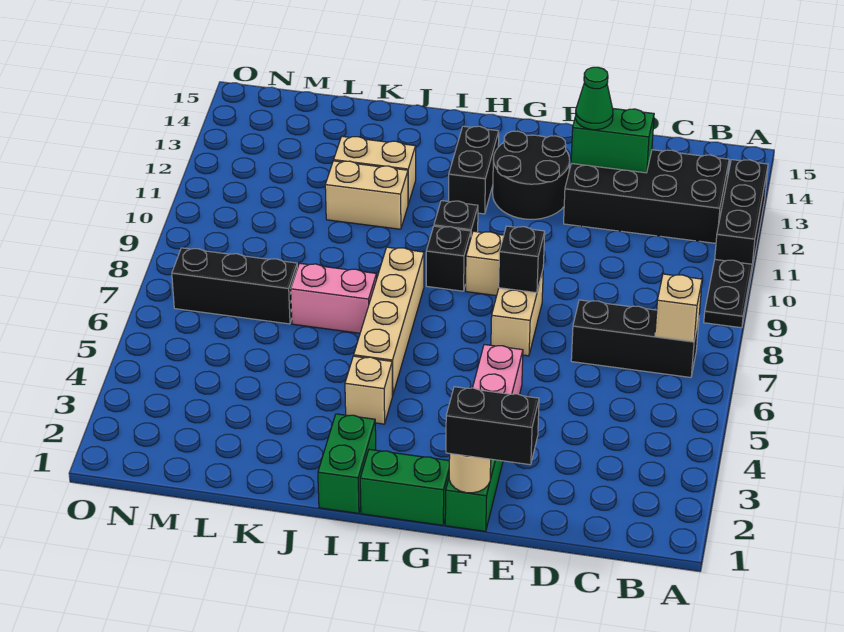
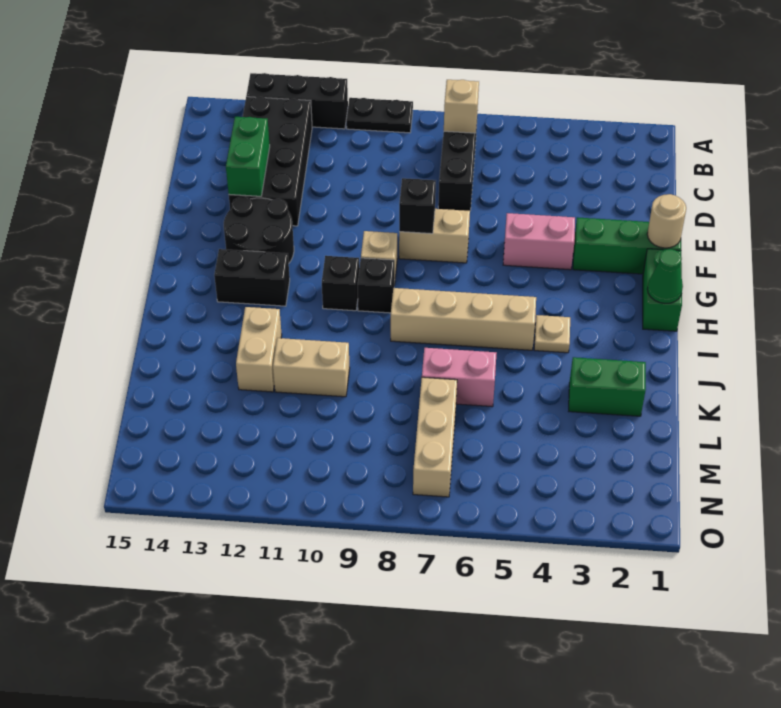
black brick E1:F1 level 3 -> none
green cone E13 level 3 -> green cone H1 level 2
green brick I1:I2 level 1 -> green brick K2:K3 level 1
tan brick I4 level 1 -> tan plate I4 level 1
pink brick J7:K7 level 1 -> pink brick K6:K7 level 1
tan brick J11:K11 level 1 -> tan brick K10:K11 level 1
black brick L7:N7 level 1 -> tan brick L7:N7 level 1

